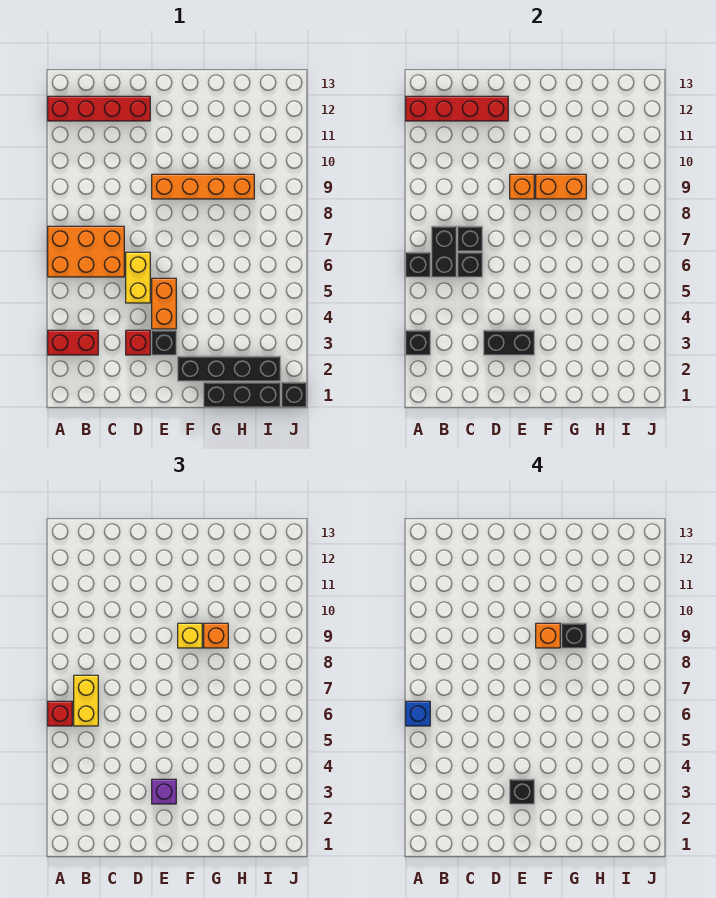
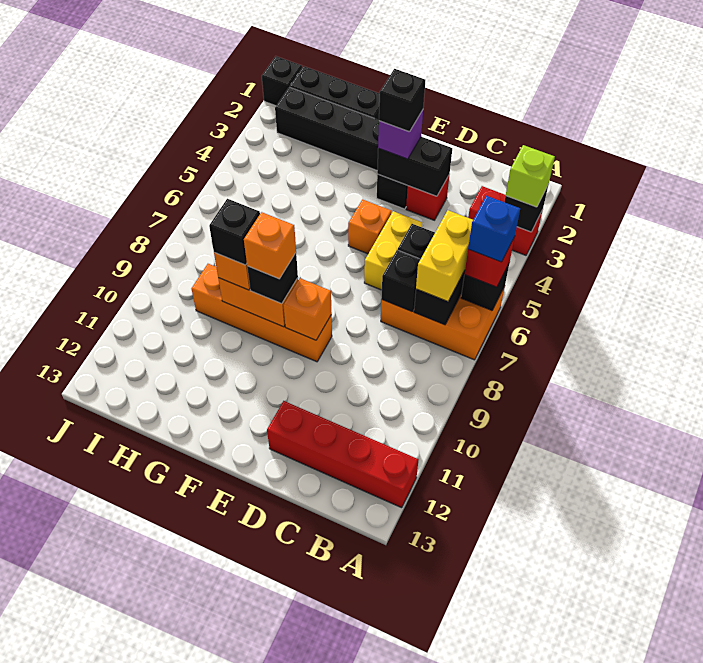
none -> lime brick A3 level 3
red brick A12:D12 level 2 -> none
orange brick E4:E5 level 1 -> orange brick E5 level 1
yellow brick F9 level 3 -> black brick F9 level 3

